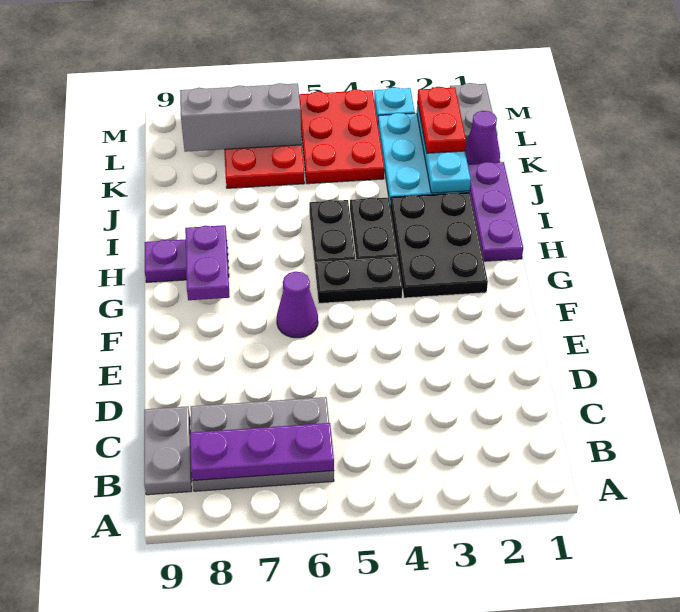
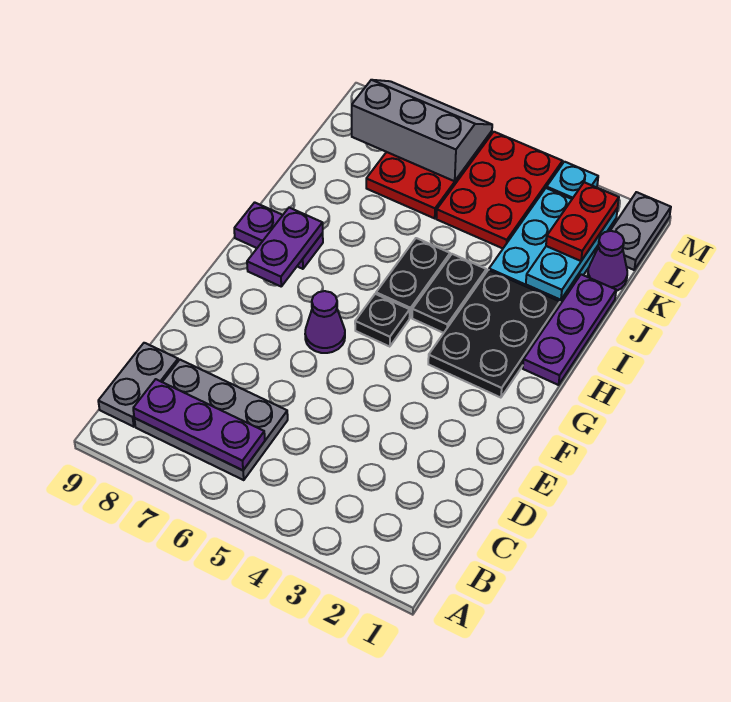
black plate G4:G5 level 1 -> black plate G5 level 1

